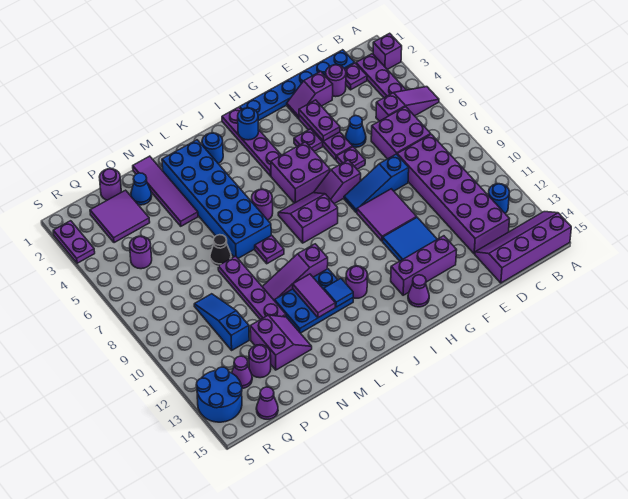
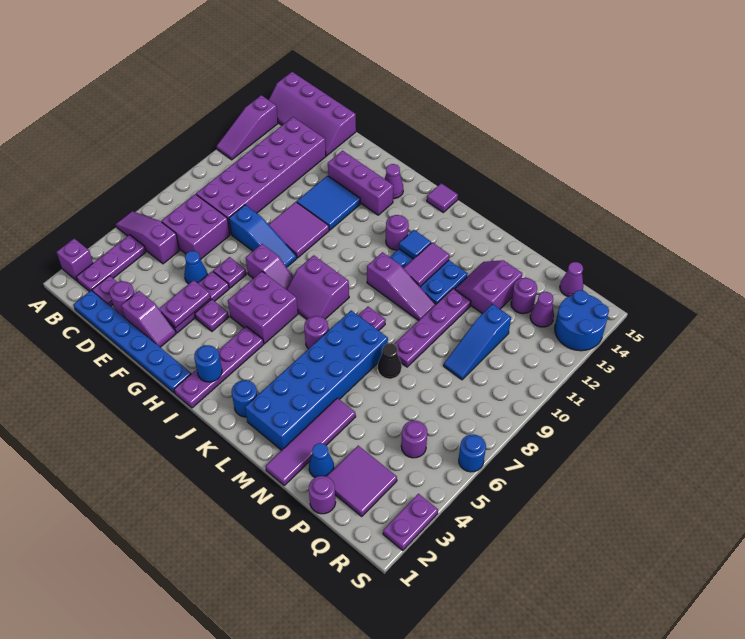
none -> purple slope A11:A13 level 1 top 13
blue round brick B12 level 1 -> blue round brick S6 level 1
none -> purple tile J15 level 1

